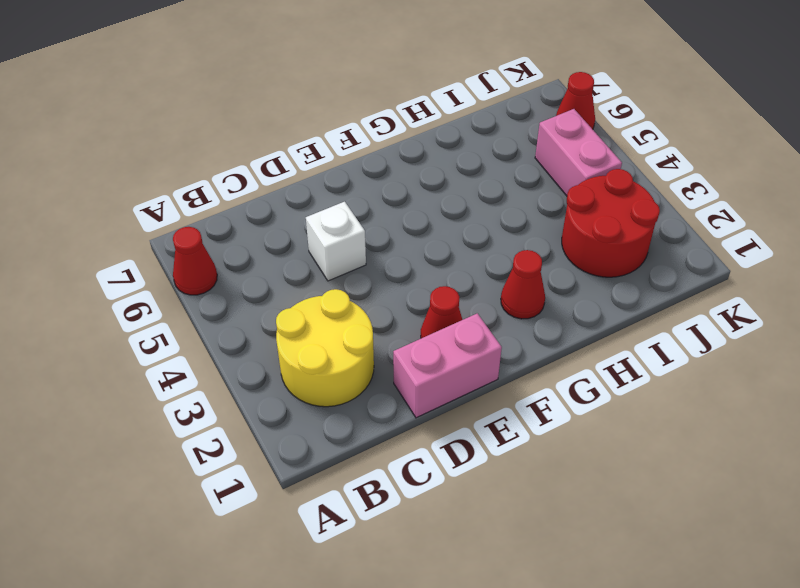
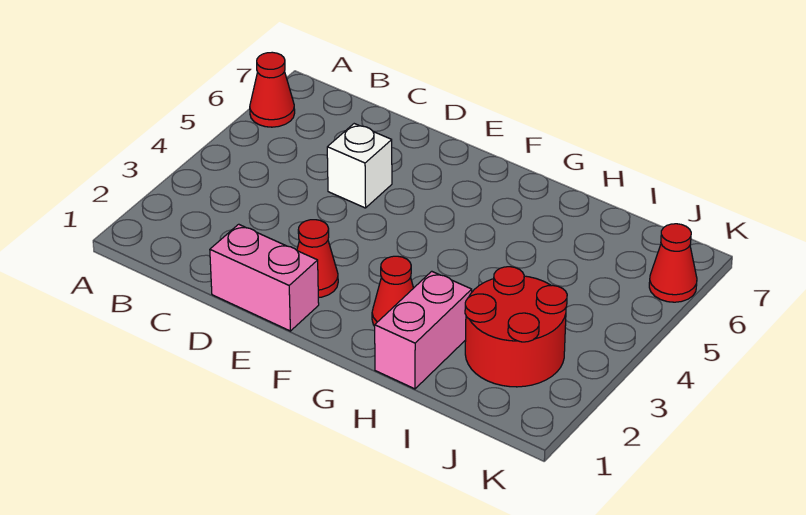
yellow round brick B2:C3 level 1 -> none
pink brick J4:J5 level 1 -> pink brick H1:H2 level 1

